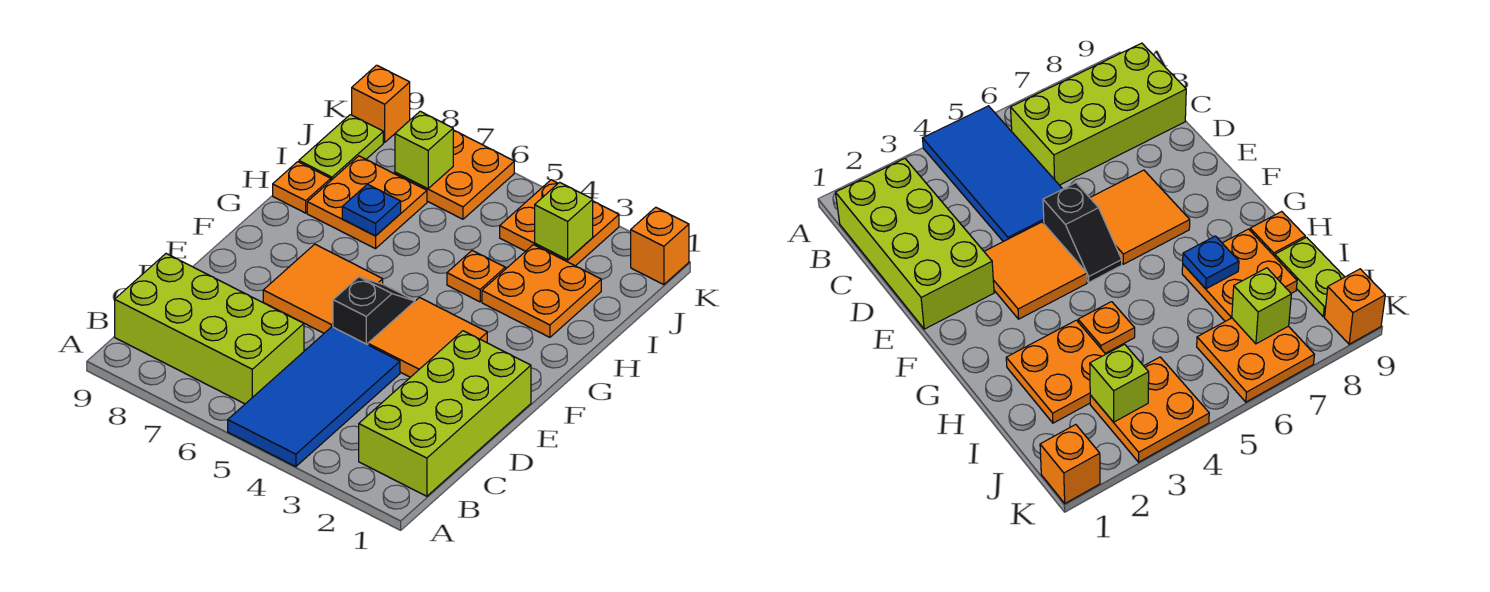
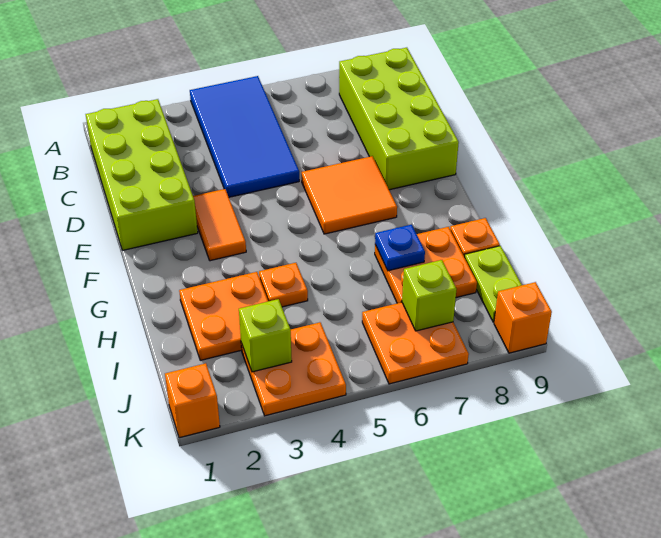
lime brick B6:C9 level 1 -> lime brick B8:E9 level 1
orange tile E3:F4 level 1 -> orange tile E3:F3 level 1
black slope E5:F5 level 1 top E -> none

